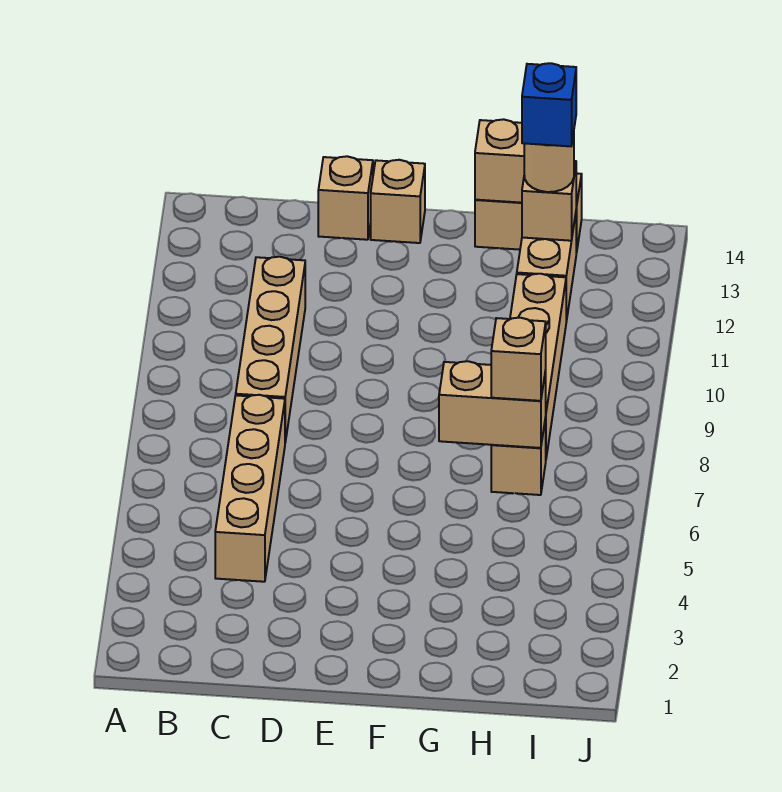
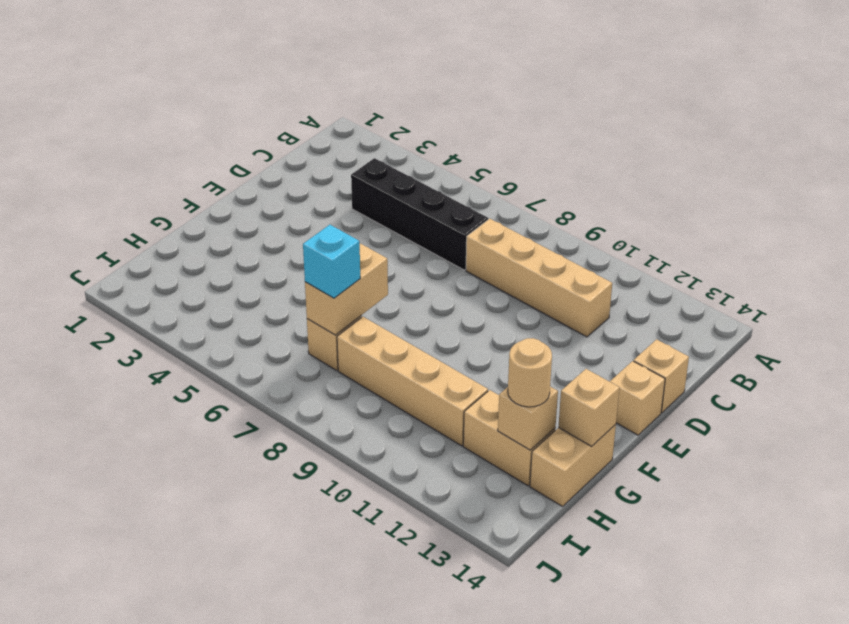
tan brick C4:C7 level 1 -> black brick C4:C7 level 1
tan brick H7 level 3 -> cyan brick H7 level 3
blue brick H13 level 4 -> none

